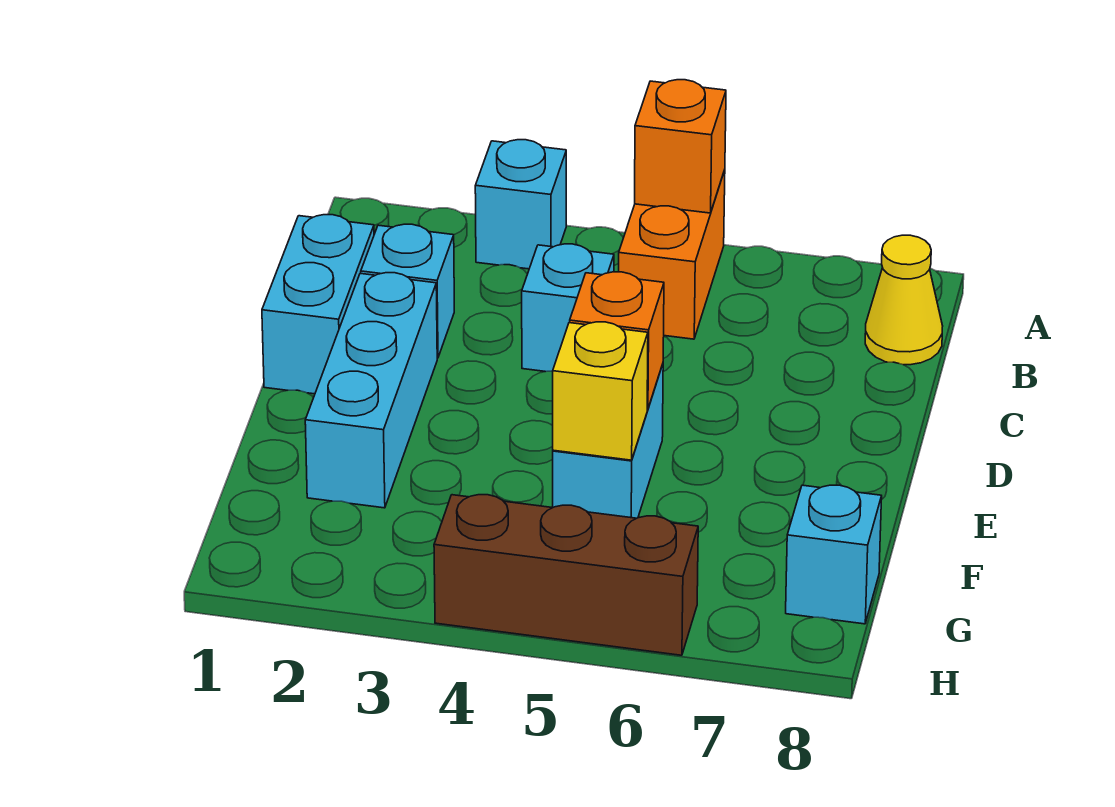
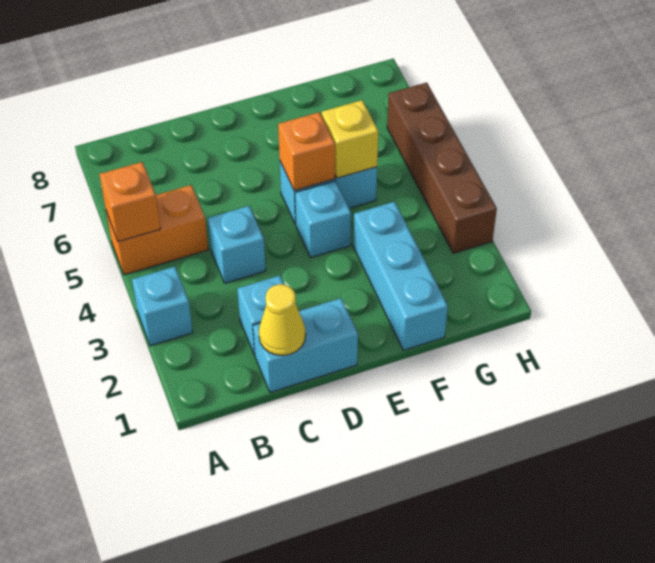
yellow cone B8 level 1 -> yellow cone C1 level 2
cyan brick D2:F2 level 1 -> cyan brick F1:F3 level 1
cyan brick G8 level 1 -> cyan brick E4 level 1
brown brick H4:H6 level 1 -> brown brick H3:H6 level 1

